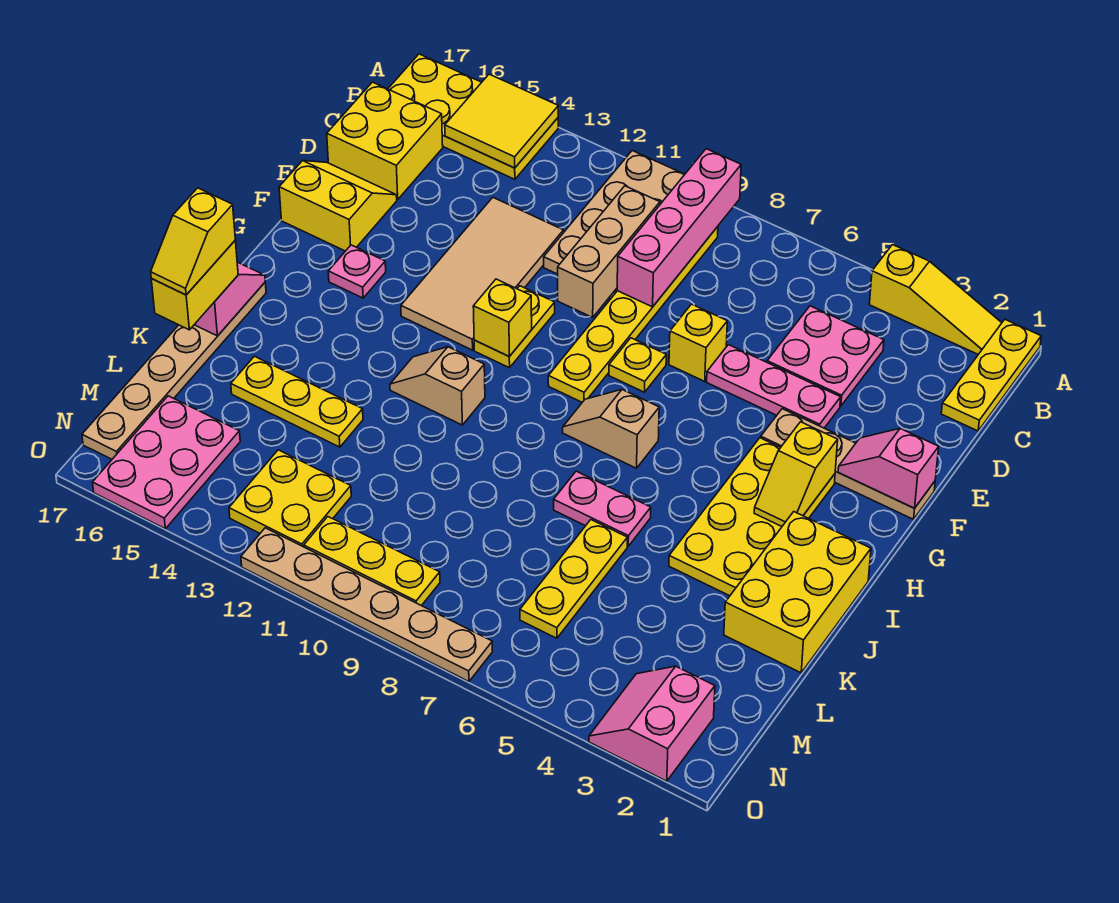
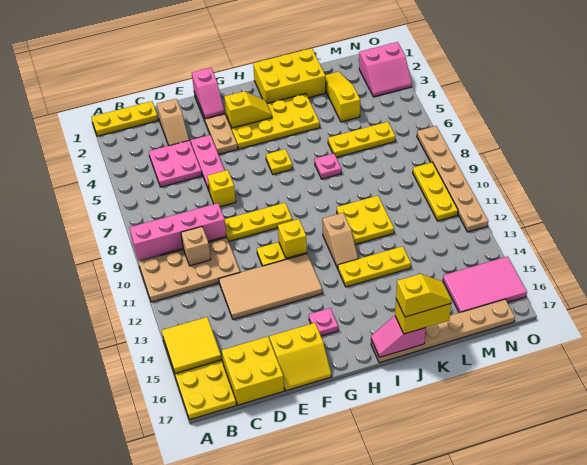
yellow slope A2:A4 level 1 top 4 -> yellow slope L2:L4 level 1 top 4
tan brick C10:E10 level 2 -> tan brick C10 level 2
yellow slope E16:F17 level 1 top F -> yellow slope E16:F17 level 1 top 16
yellow plate F8 level 1 -> yellow plate H6 level 1
tan slope H7:H8 level 1 top 7 -> tan slope D2:D3 level 1 top 2
pink plate J6:J7 level 1 -> pink plate J7 level 1
yellow plate K13:K15 level 1 -> yellow plate I13:K13 level 1
yellow plate M12:N13 level 1 -> yellow plate J10:K11 level 1
pink plate M15:O16 level 1 -> pink tile M15:O16 level 1

